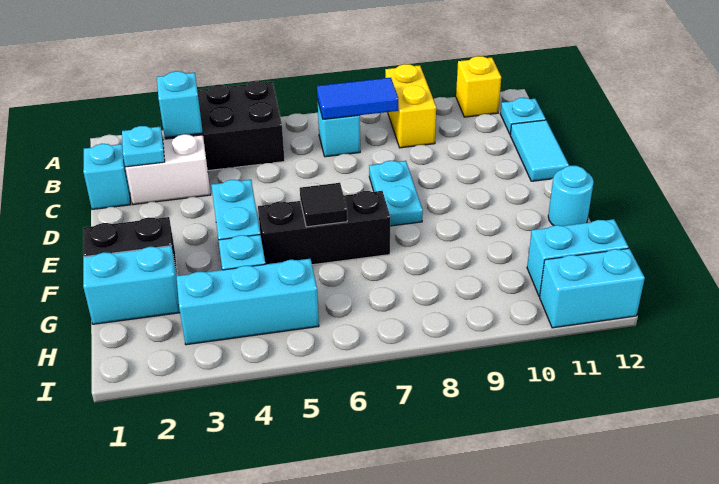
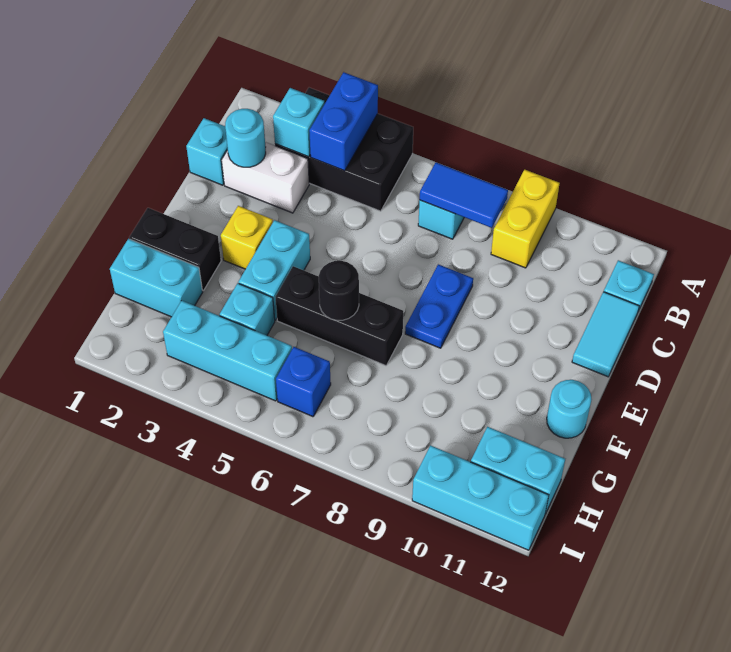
none -> blue brick A4:B4 level 2
yellow brick A11 level 1 -> yellow brick E3 level 1
cyan plate C2 level 2 -> cyan round brick C2 level 2
cyan plate D8:E8 level 1 -> blue plate D8:E8 level 1
black tile F6 level 2 -> black round brick F6 level 2
none -> blue brick H6 level 1
cyan brick I11:I12 level 1 -> cyan brick I10:I12 level 1

